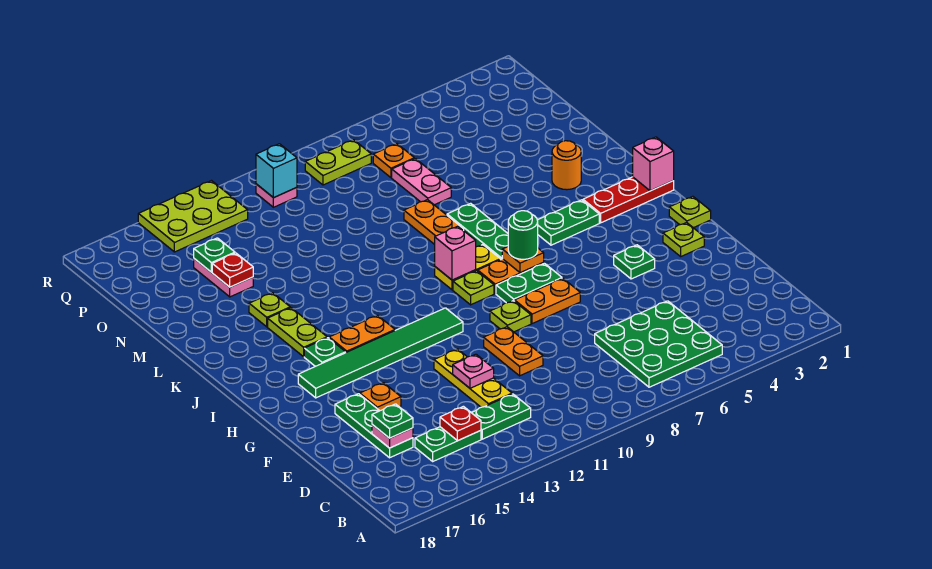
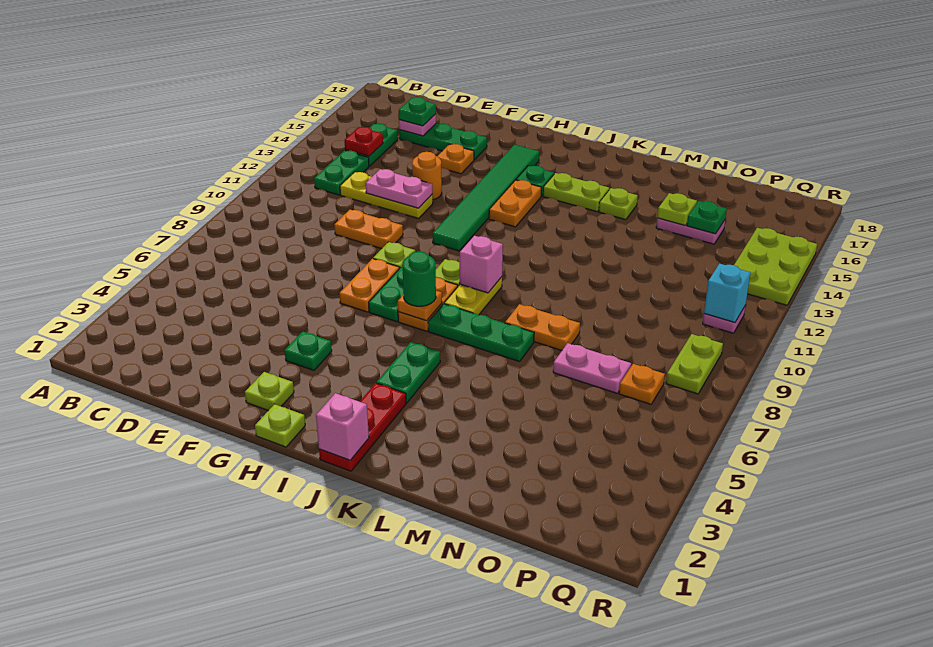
green plate B5:D7 level 1 -> none
pink plate E12 level 2 -> pink plate E12:F12 level 2
orange round brick L3 level 1 -> orange round brick F13 level 1
red plate N15 level 2 -> lime plate N15 level 2

